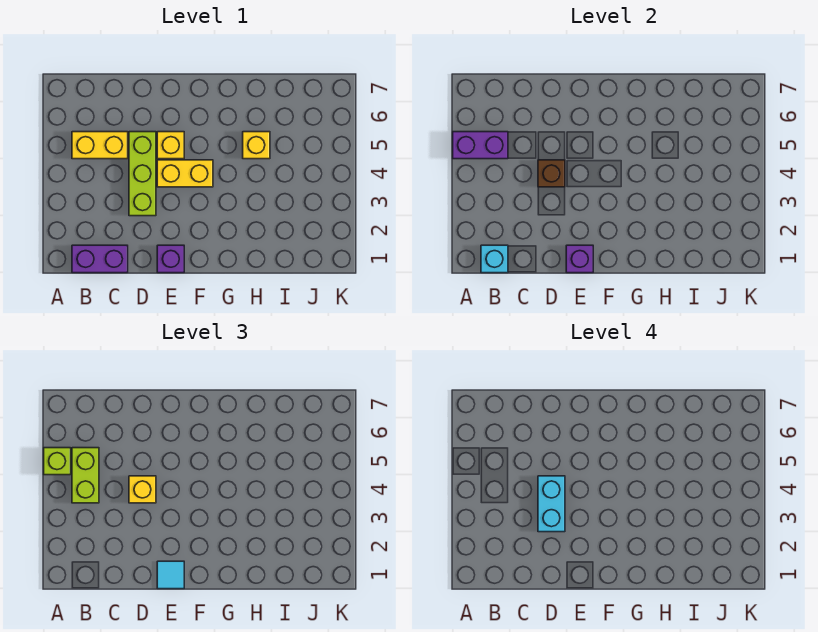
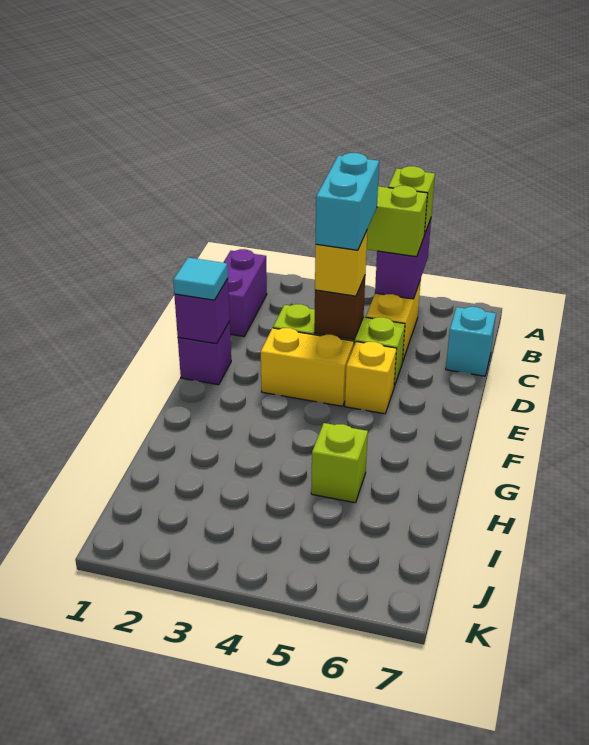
cyan brick B1 level 2 -> cyan brick C7 level 1
cyan brick D3:D4 level 4 -> cyan brick C4:D4 level 4
yellow brick E4:F4 level 1 -> yellow brick E3:E4 level 1
yellow brick H5 level 1 -> lime brick H5 level 1

